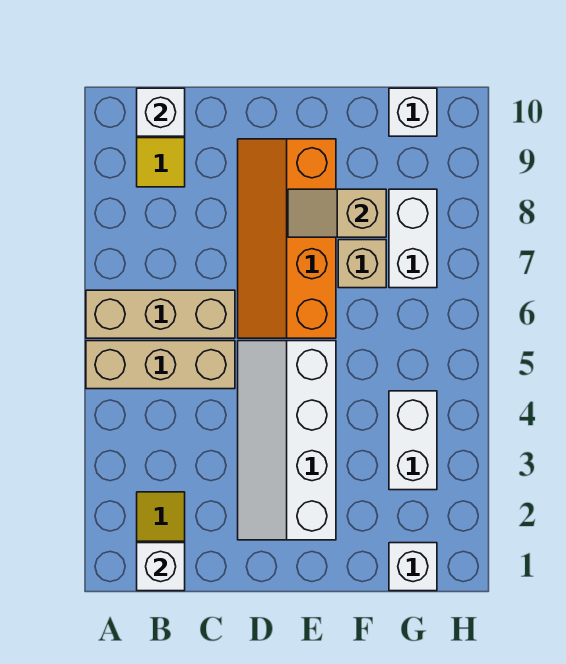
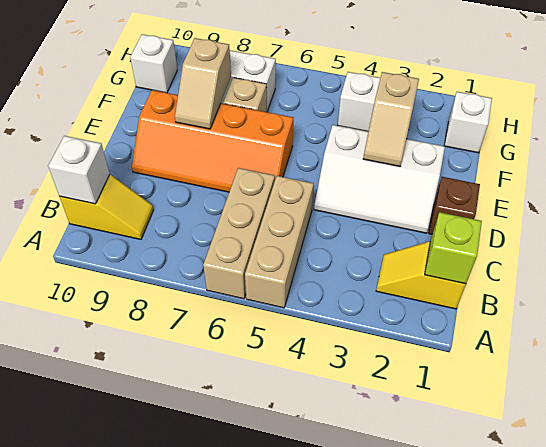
white brick B1 level 2 -> lime brick B1 level 2
none -> brown brick D1 level 1
white slope D2:E5 level 1 top E -> white slope D2:E4 level 1 top E
none -> tan slope E3:F3 level 2 top F

